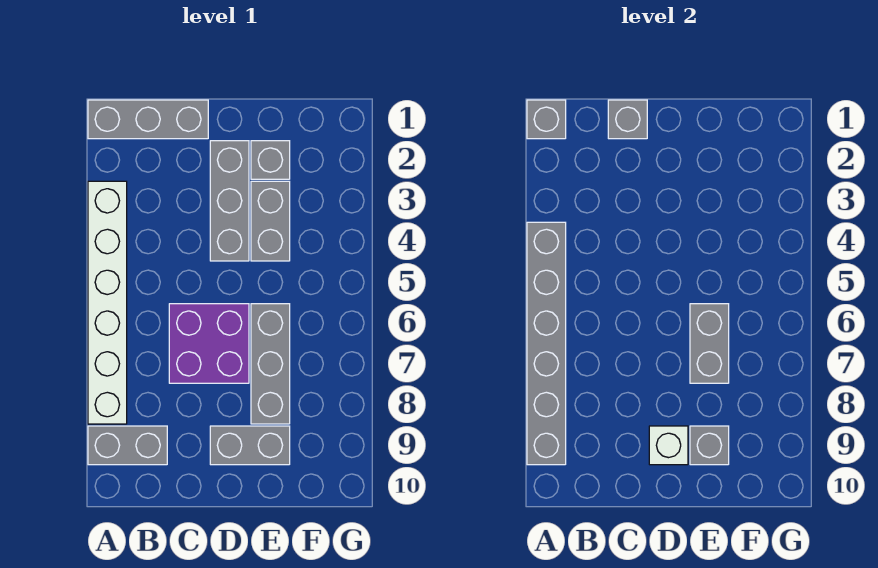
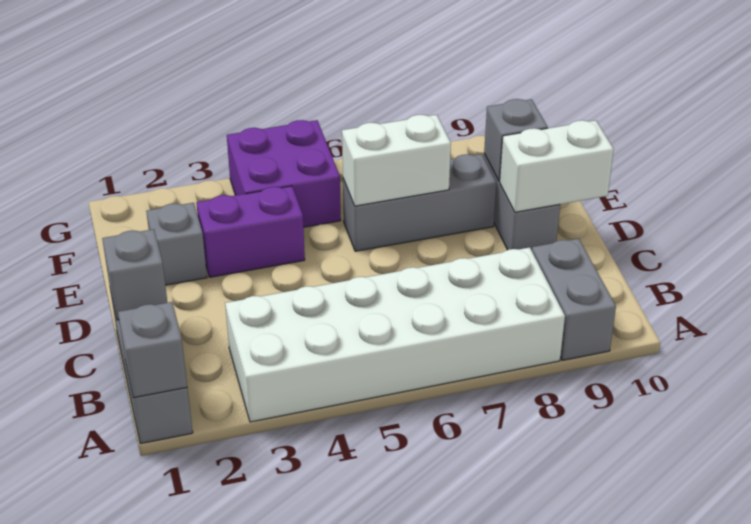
white brick A3:A8 level 1 -> white brick A3:B8 level 1
grey brick A4:A9 level 2 -> none
purple brick C6:D7 level 1 -> purple brick F4:G5 level 1
grey brick D2:D4 level 1 -> none
white brick D9 level 2 -> white brick D9:D10 level 2
grey brick E3:E4 level 1 -> purple brick E3:E4 level 1
grey brick E6:E7 level 2 -> white brick E6:E7 level 2

